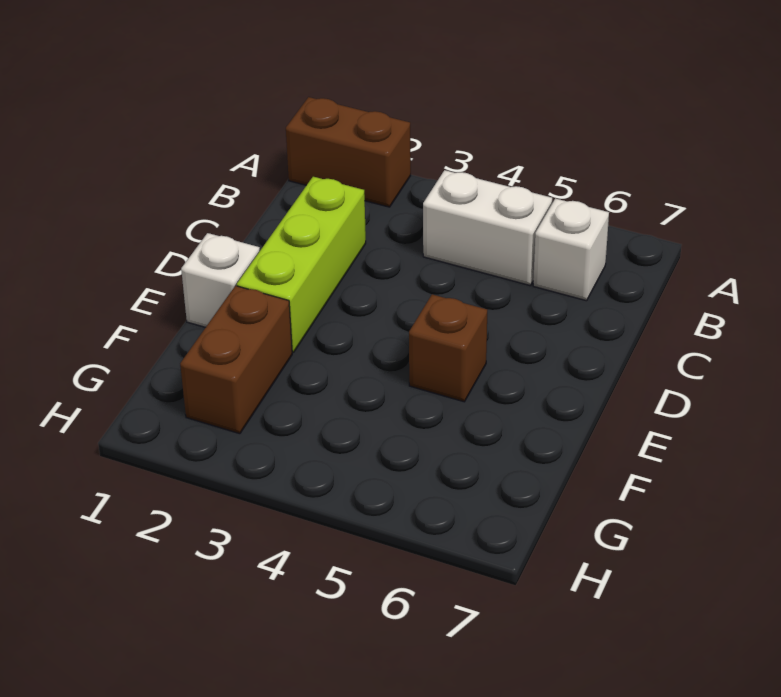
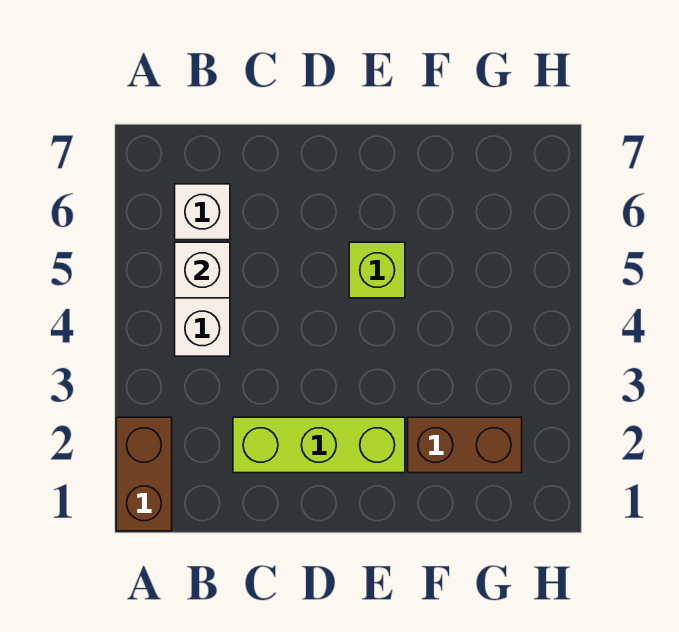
white brick E1 level 1 -> white brick B5 level 2
brown brick E5 level 1 -> lime brick E5 level 1

